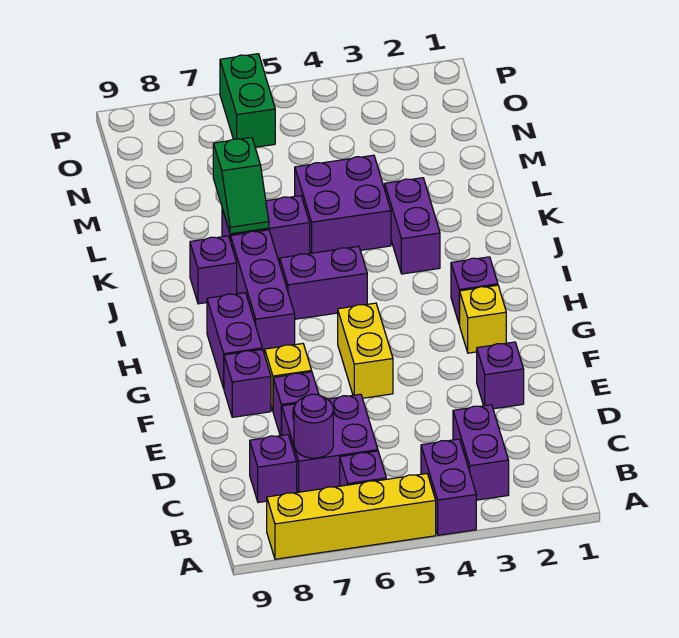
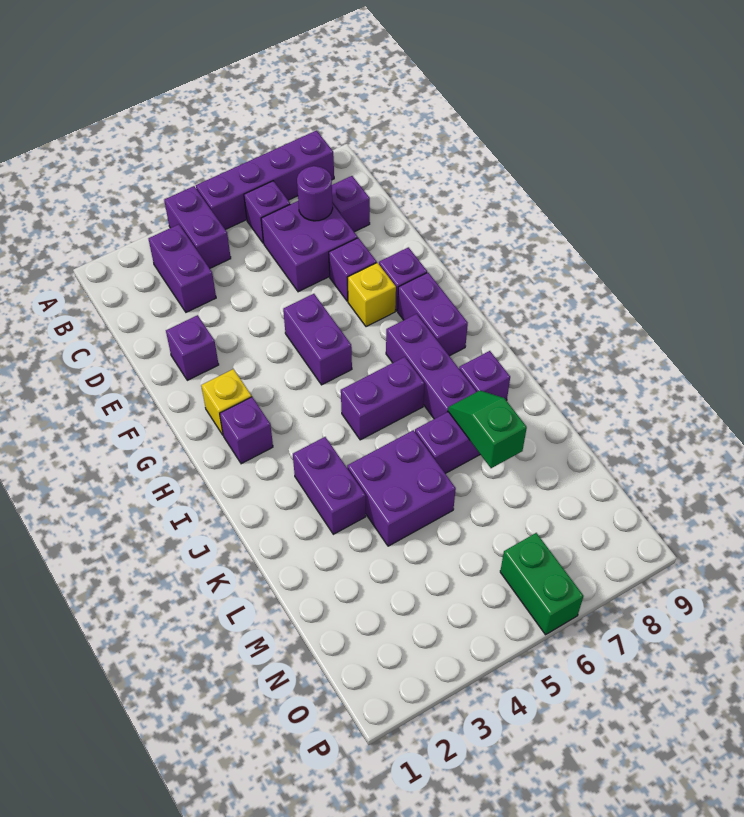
yellow brick A5:A8 level 1 -> purple brick A5:A8 level 1
yellow brick F5:G5 level 1 -> purple brick F5:G5 level 1

